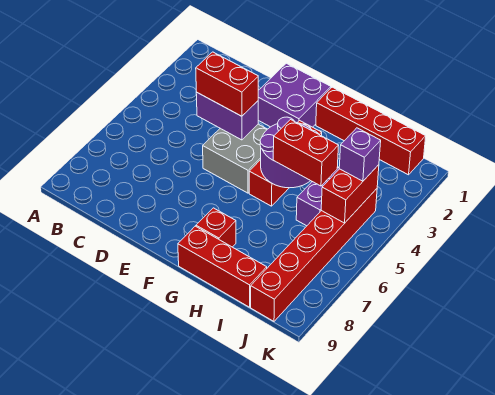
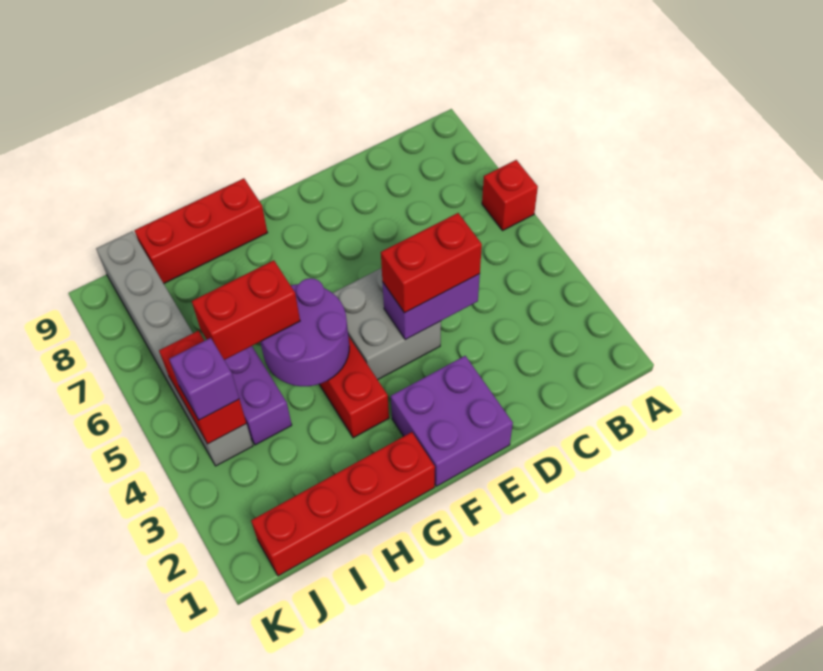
red brick G8 level 1 -> red brick A6 level 1
red brick J4:J9 level 1 -> grey brick J4:J9 level 1

